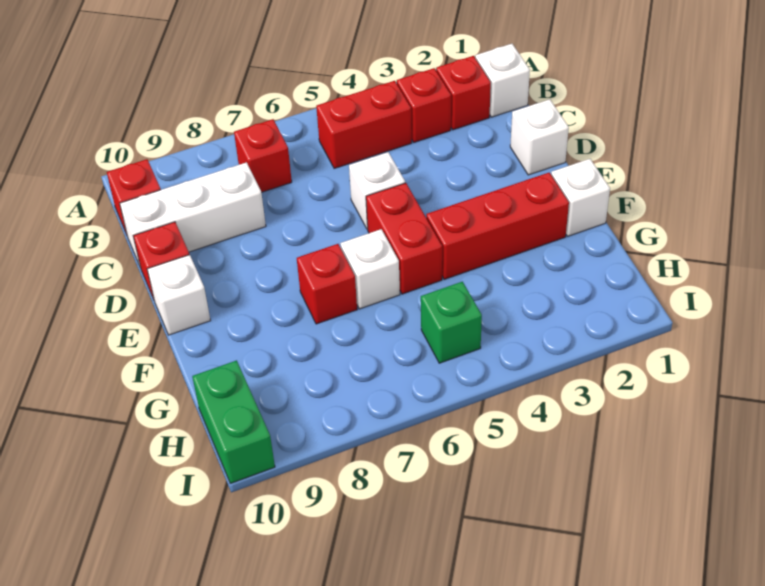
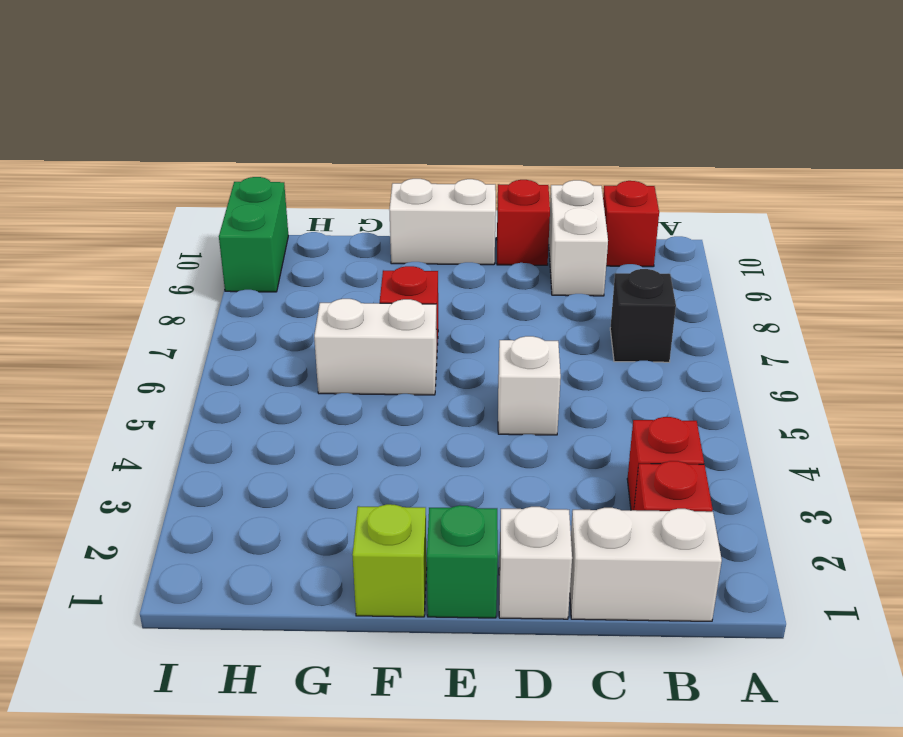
white brick B1 level 1 -> white brick B1:C1 level 1
red brick B4:B5 level 1 -> none
red brick B7 level 1 -> black brick B7 level 1
white brick C8:C10 level 1 -> white brick C9:C10 level 1
red brick E5:F5 level 1 -> none
white brick E10 level 1 -> white brick E10:F10 level 1
white brick F1 level 1 -> lime brick F1 level 1
red brick F2:F4 level 1 -> none
white brick F6 level 1 -> white brick F6:G6 level 1
green brick H5 level 1 -> green brick E1 level 1
green brick H10:I10 level 1 -> green brick I9:I10 level 1

